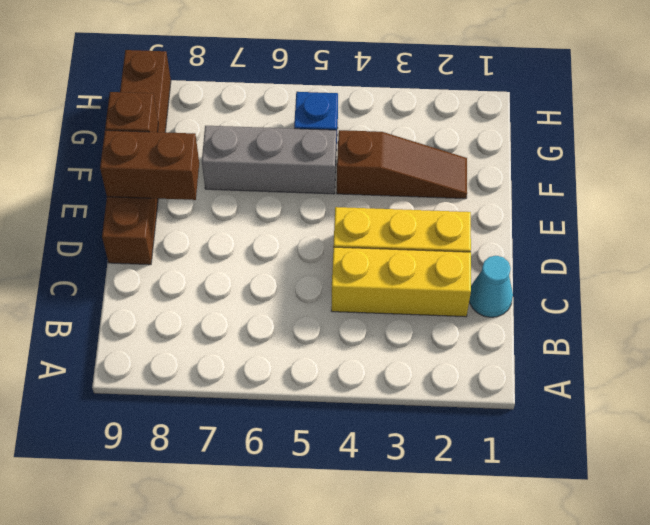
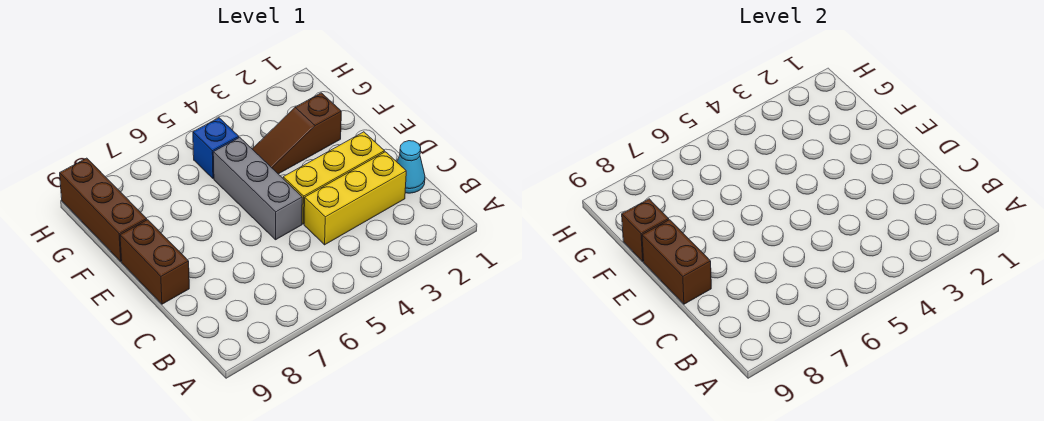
brown brick E8:E9 level 2 -> brown brick D9:E9 level 2
brown slope F2:F4 level 1 top 4 -> brown slope F2:F4 level 1 top 2
grey brick F5:F7 level 1 -> grey brick D5:F5 level 1

